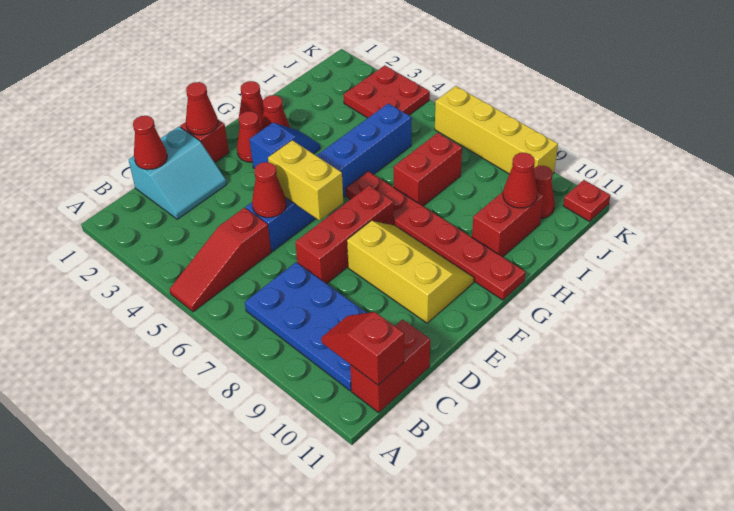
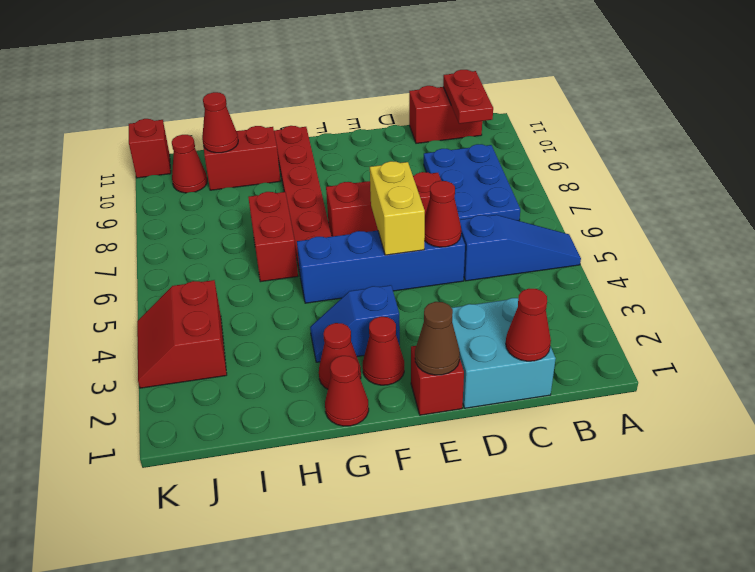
red slope A5:C5 level 1 top C -> blue slope A5:C5 level 1 top C
blue plate B7:C10 level 1 -> blue plate B7:C9 level 1
red slope B10:B11 level 2 top 11 -> red plate B10:B11 level 2
cyan slope C1:D2 level 1 top 1 -> cyan brick C1:D2 level 1
blue brick D5:I5 level 1 -> blue brick D5:G5 level 1
red cone E1 level 2 -> brown cone E1 level 2
yellow slope E8:F10 level 1 top E -> none
red brick H7:I7 level 1 -> red brick H6:H7 level 1
red plate J3:K4 level 1 -> red slope J3:K4 level 1 top J
yellow brick K6:K9 level 1 -> none
red plate K11 level 1 -> red brick K11 level 1

